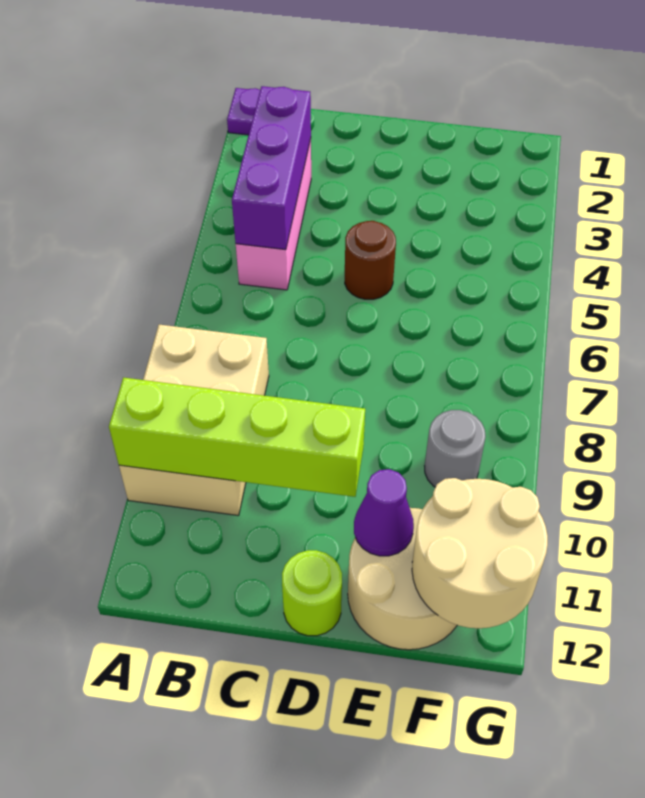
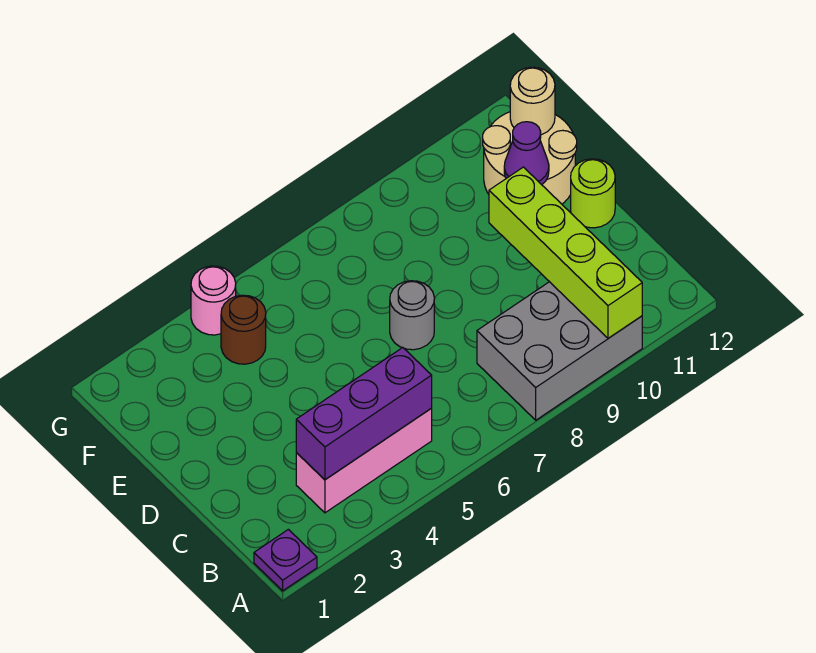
tan brick A8:B10 level 1 -> grey brick A8:B10 level 1
brown round brick D5 level 1 -> brown round brick F4 level 1
grey round brick F9 level 1 -> grey round brick D7 level 1
tan round brick F11:G12 level 2 -> tan round brick F12 level 2
none -> pink round brick G4 level 1

